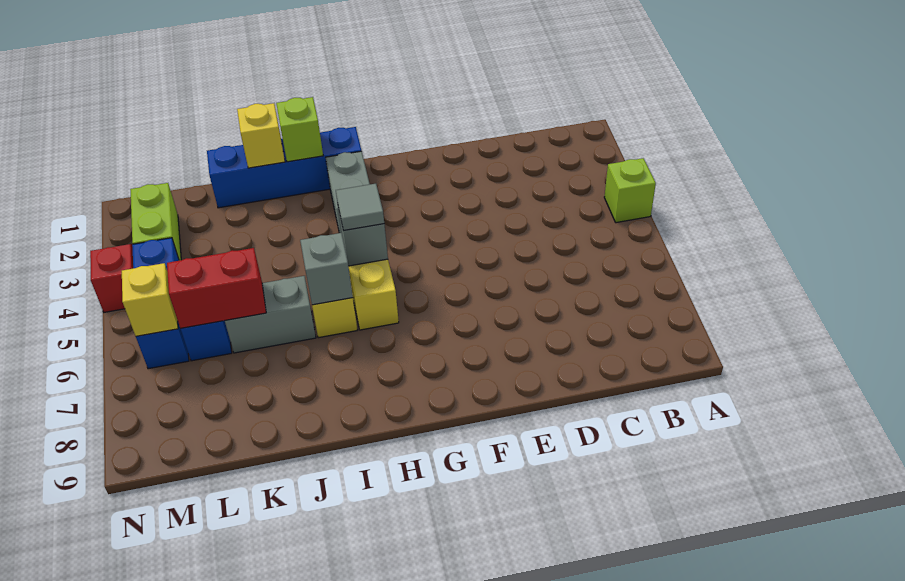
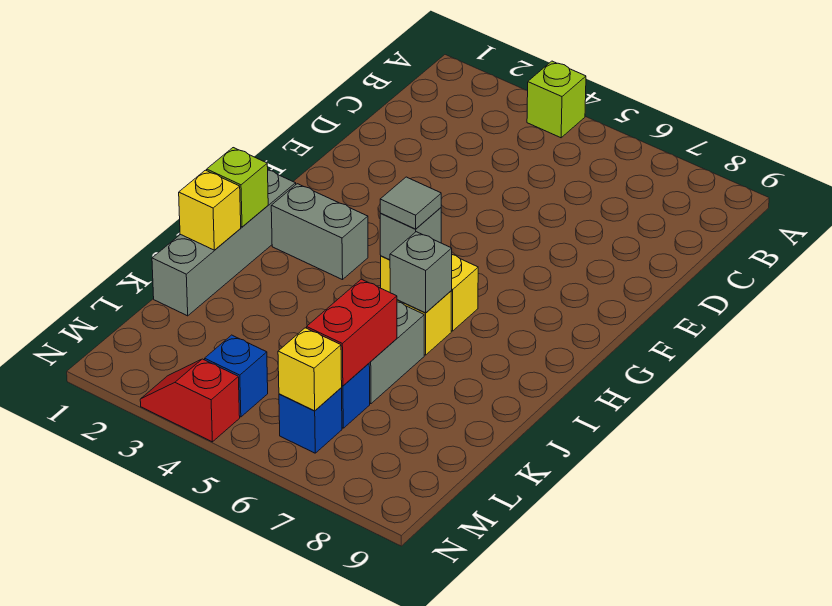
blue brick H1:K1 level 1 -> grey brick H1:K1 level 1
lime brick M2:M3 level 1 -> none

